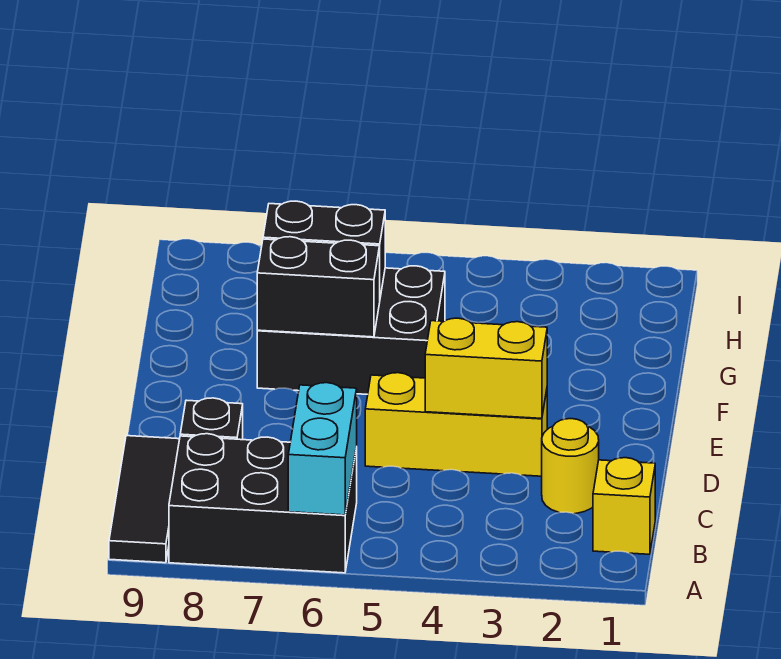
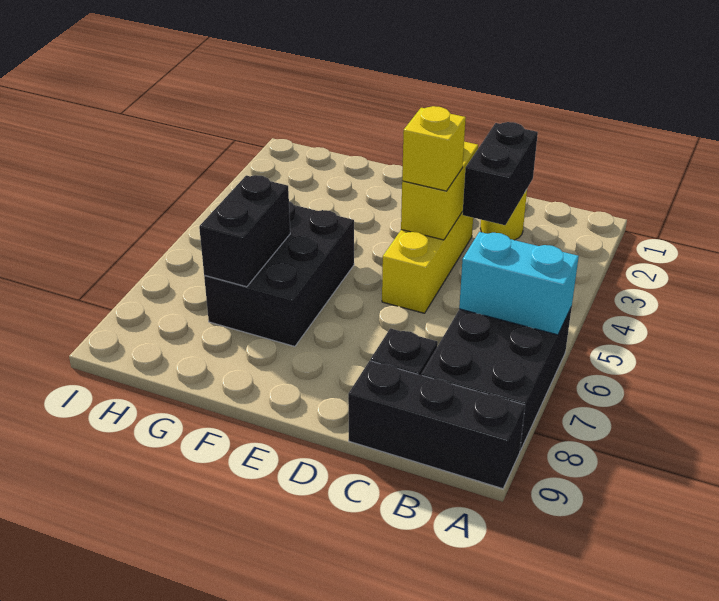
black tile A9:C9 level 1 -> black brick A9:C9 level 1
yellow brick B1 level 1 -> yellow brick D4 level 3
black brick F6:F7 level 2 -> black brick C2:C3 level 2

